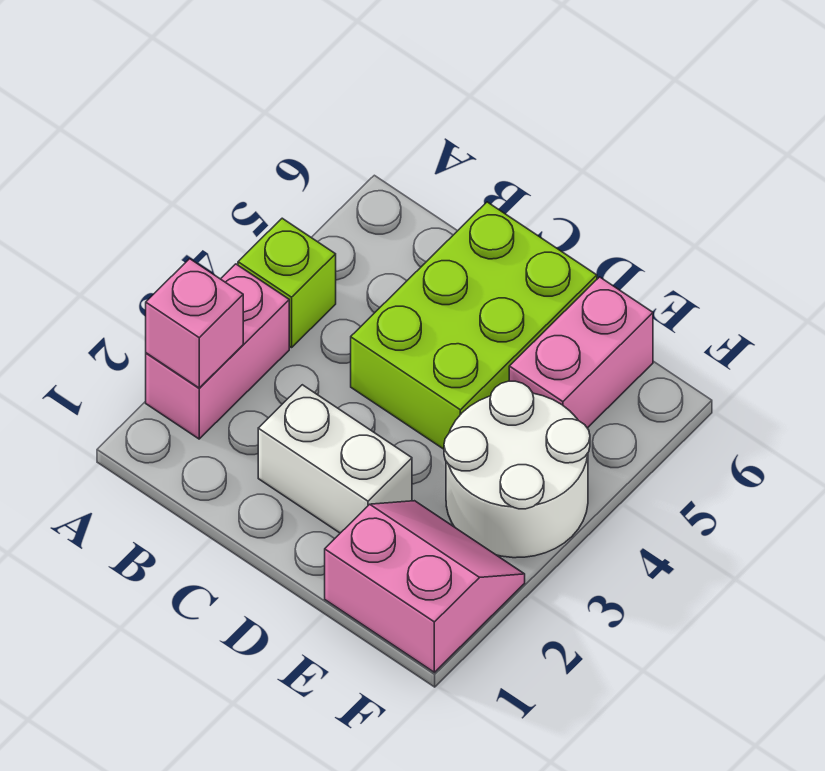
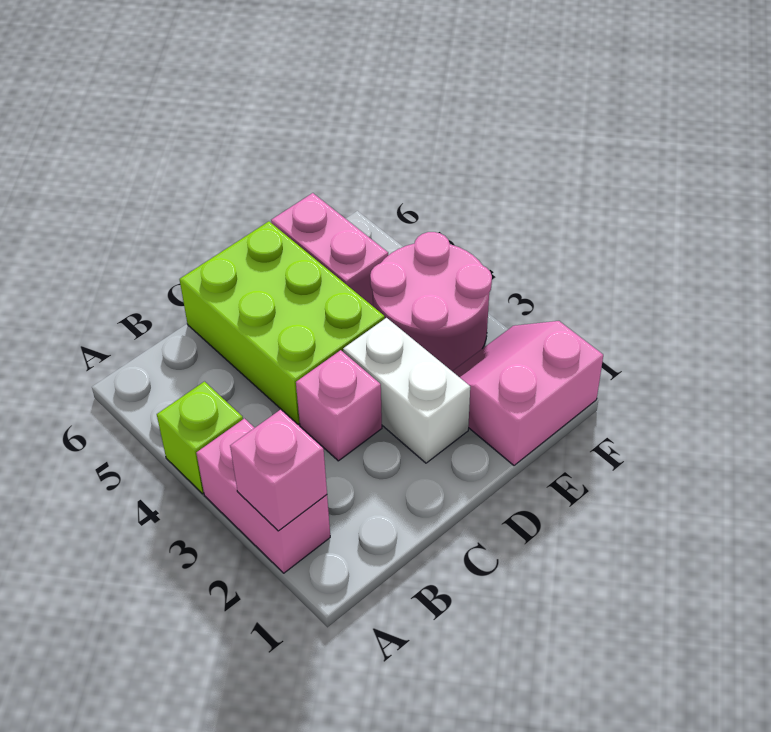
white brick C2:D2 level 1 -> white brick D2:D3 level 1
none -> pink brick C3 level 1
white round brick E3:F4 level 1 -> pink round brick E3:F4 level 1

